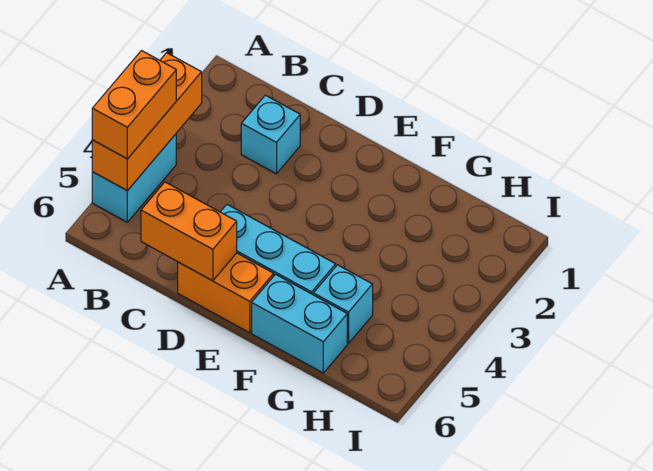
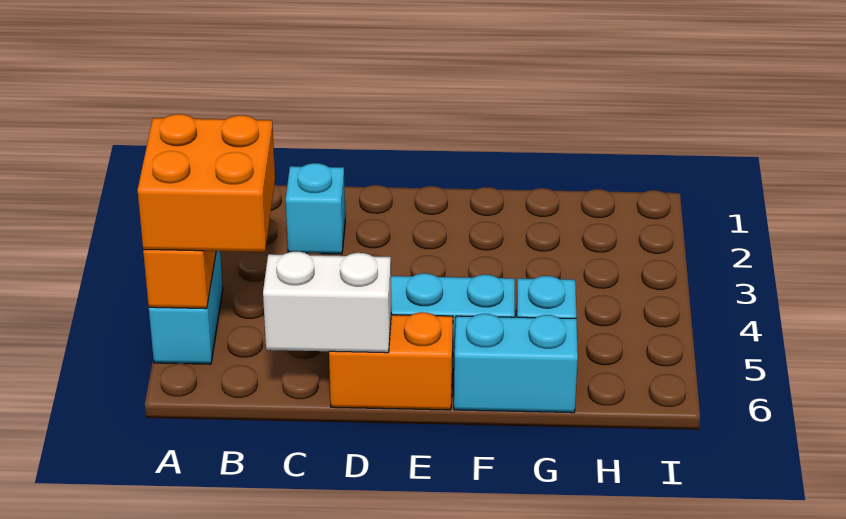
orange brick A4:A5 level 3 -> orange brick A4:B5 level 3
orange brick C6:D6 level 2 -> white brick C6:D6 level 2

